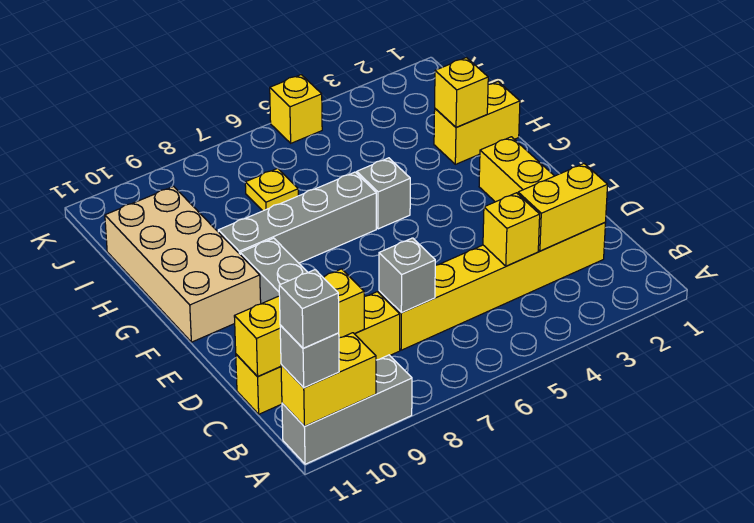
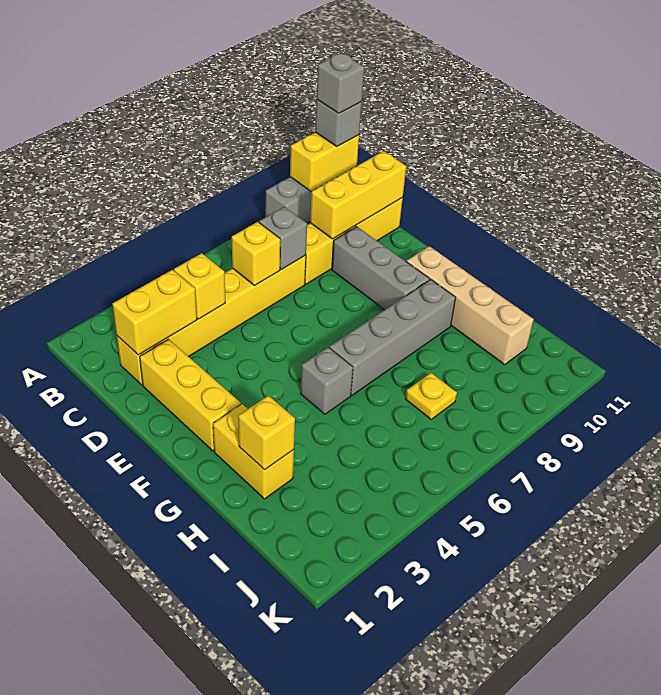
tan brick F10:I11 level 1 -> tan brick F10:I10 level 1
yellow brick H1:H2 level 1 -> yellow brick G2:H2 level 1
yellow brick K5 level 1 -> yellow brick C6 level 2

